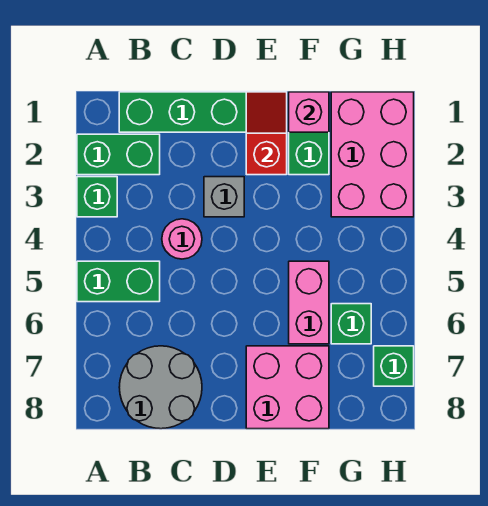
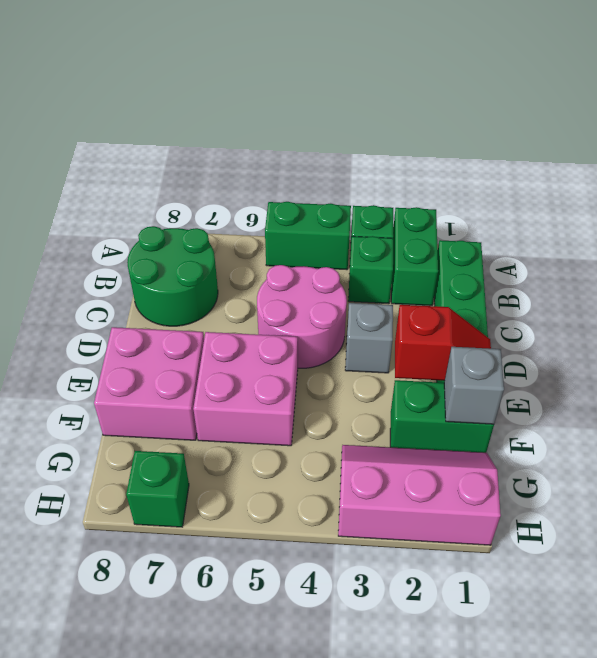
green brick A5:B5 level 1 -> green brick A4:A5 level 1
grey round brick B7:C8 level 1 -> green round brick B7:C8 level 1
pink round brick C4 level 1 -> pink round brick C4:D5 level 1
pink brick F1 level 2 -> grey brick F1 level 2
pink brick F5:F6 level 1 -> pink brick E5:F6 level 1
pink brick G1:H3 level 1 -> pink slope G1:H3 level 1 top H
green brick G6 level 1 -> green brick B3 level 1

